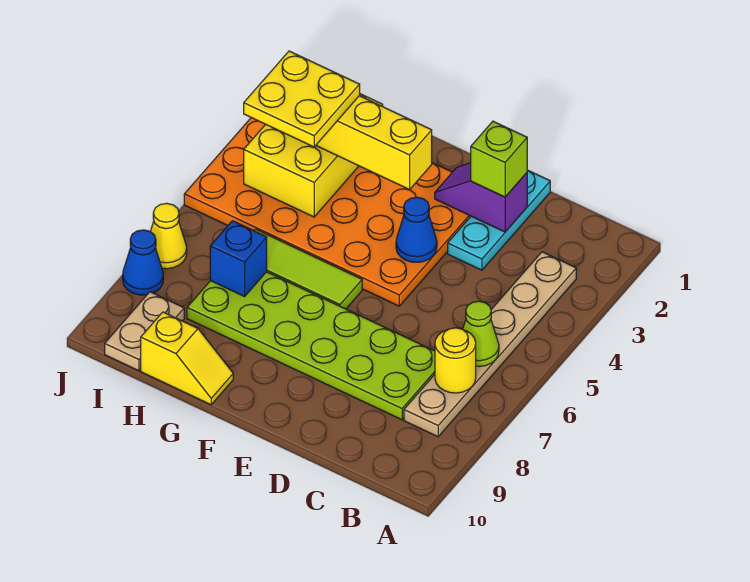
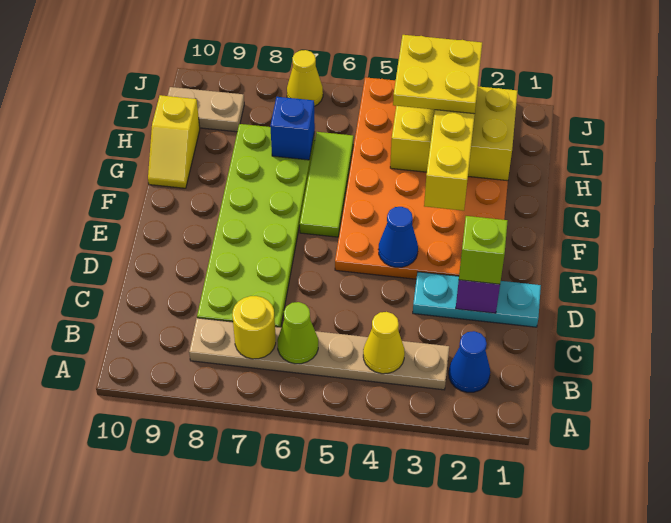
none -> yellow cone B4 level 2
blue cone J8 level 1 -> blue cone B2 level 1

